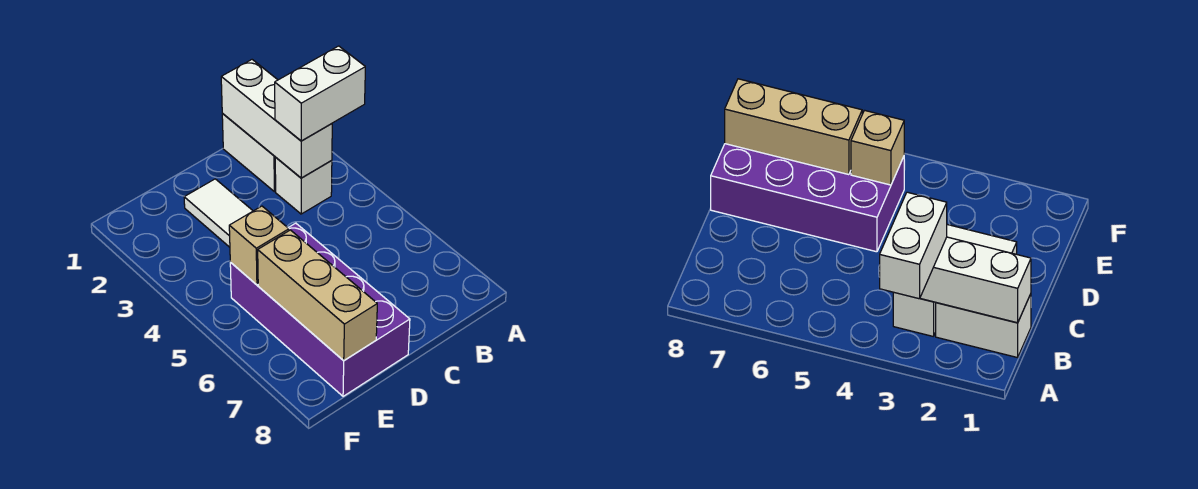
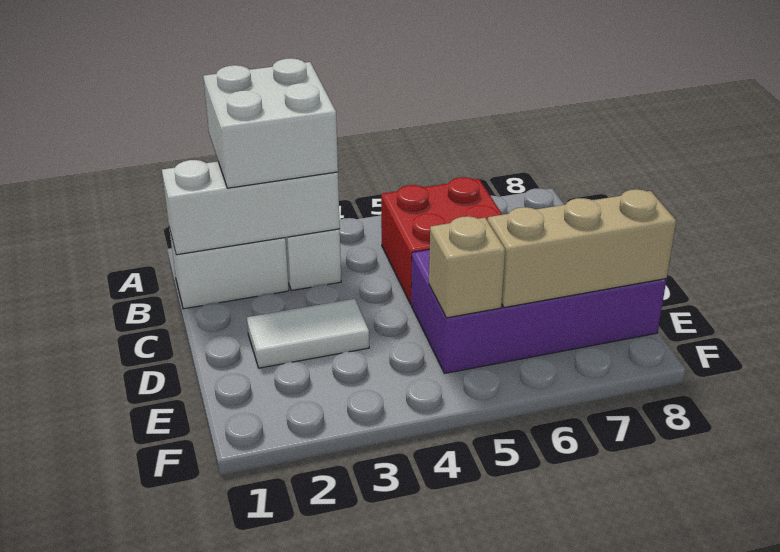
white brick A3:B3 level 3 -> white brick A2:B3 level 3
none -> red brick B5:C6 level 1

